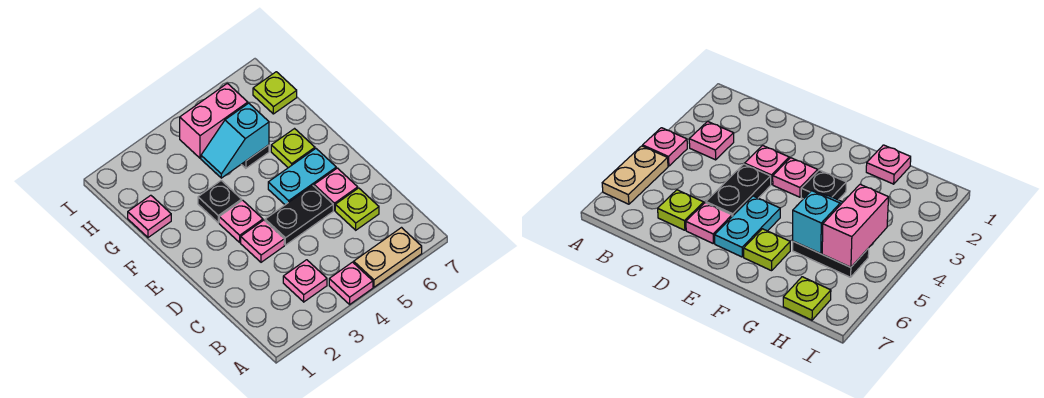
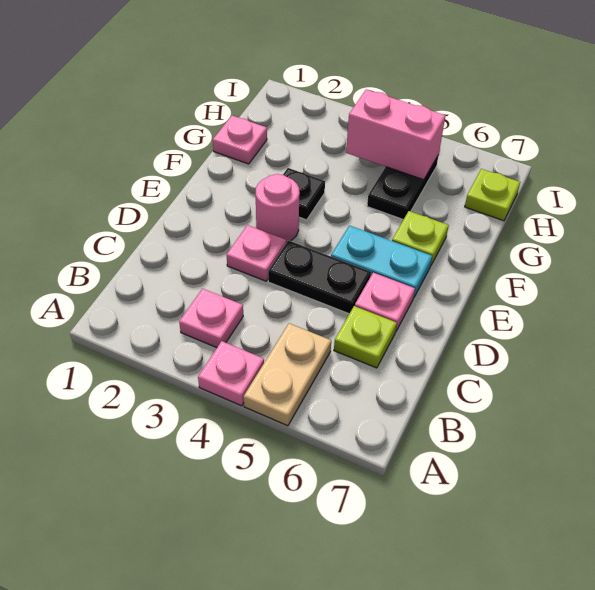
tan plate A5:A6 level 1 -> tan plate A5:B5 level 1
pink plate E3 level 1 -> pink round brick E3 level 1
cyan slope G4:G5 level 2 top 5 -> none

